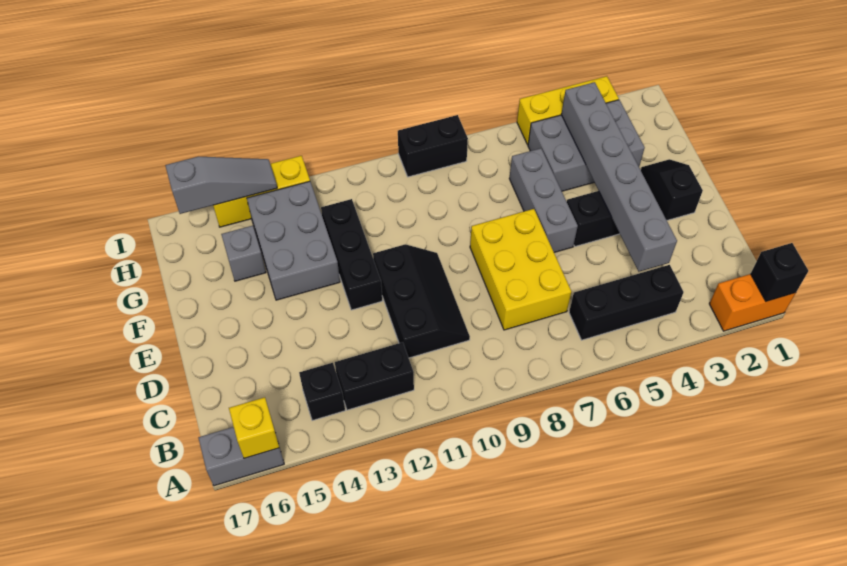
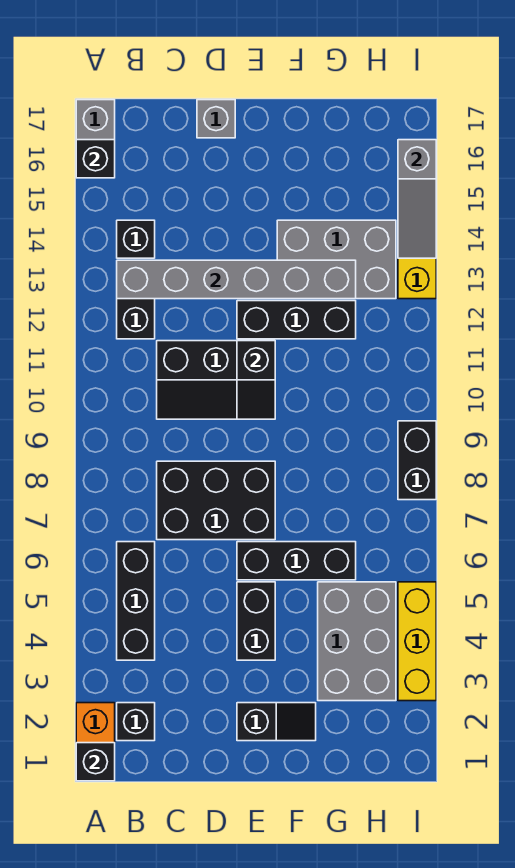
yellow brick A16 level 2 -> black brick A16 level 2
none -> black brick B2 level 1
grey brick C4:H4 level 2 -> grey brick B13:G13 level 2
yellow brick C7:E8 level 1 -> black brick C7:E8 level 1
grey brick E6:G6 level 1 -> black brick E6:G6 level 1
none -> black slope E10:E11 level 2 top 11
grey brick G15 level 1 -> grey brick D17 level 1

